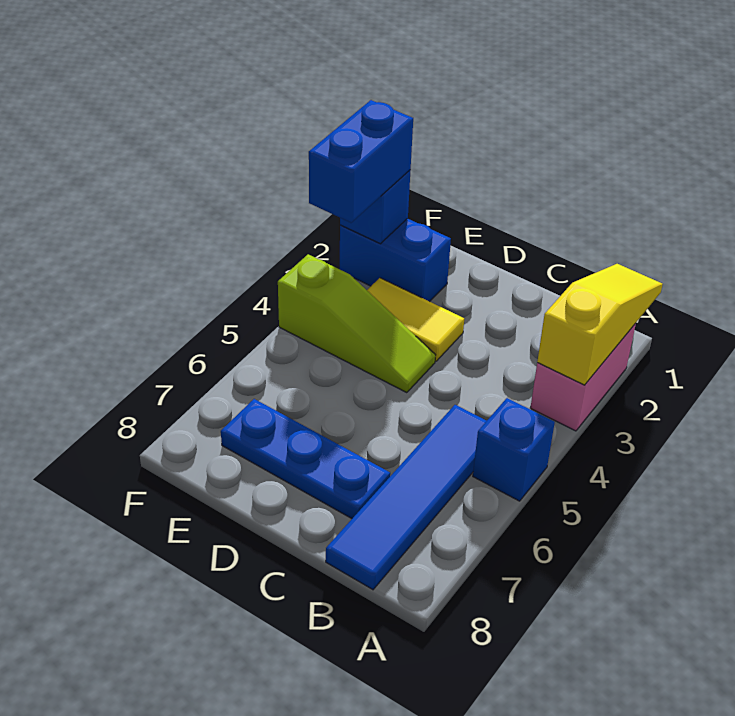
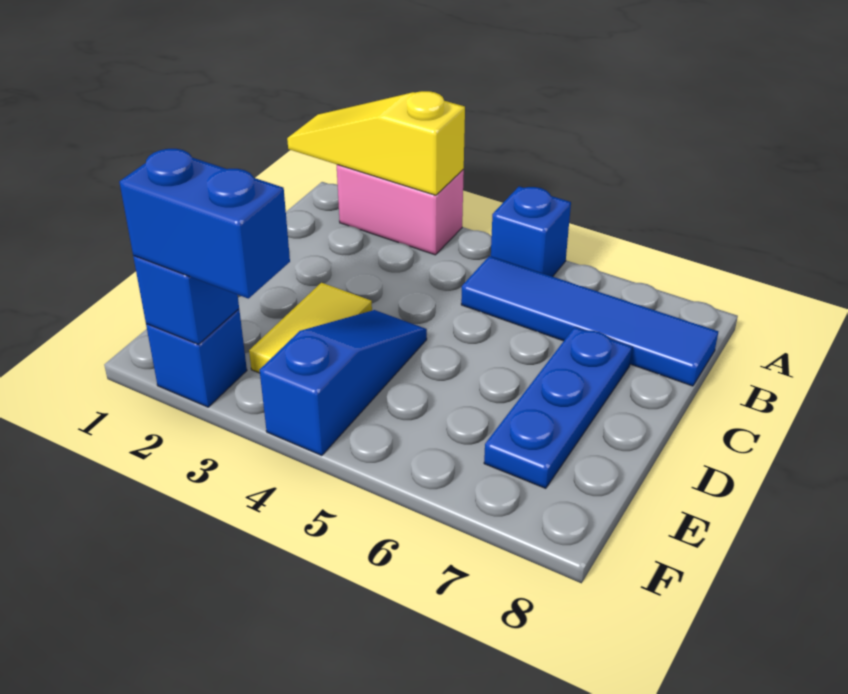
lime slope D4:F4 level 1 top F -> blue slope D4:F4 level 1 top F
blue brick E2:F2 level 1 -> blue brick F2 level 1

